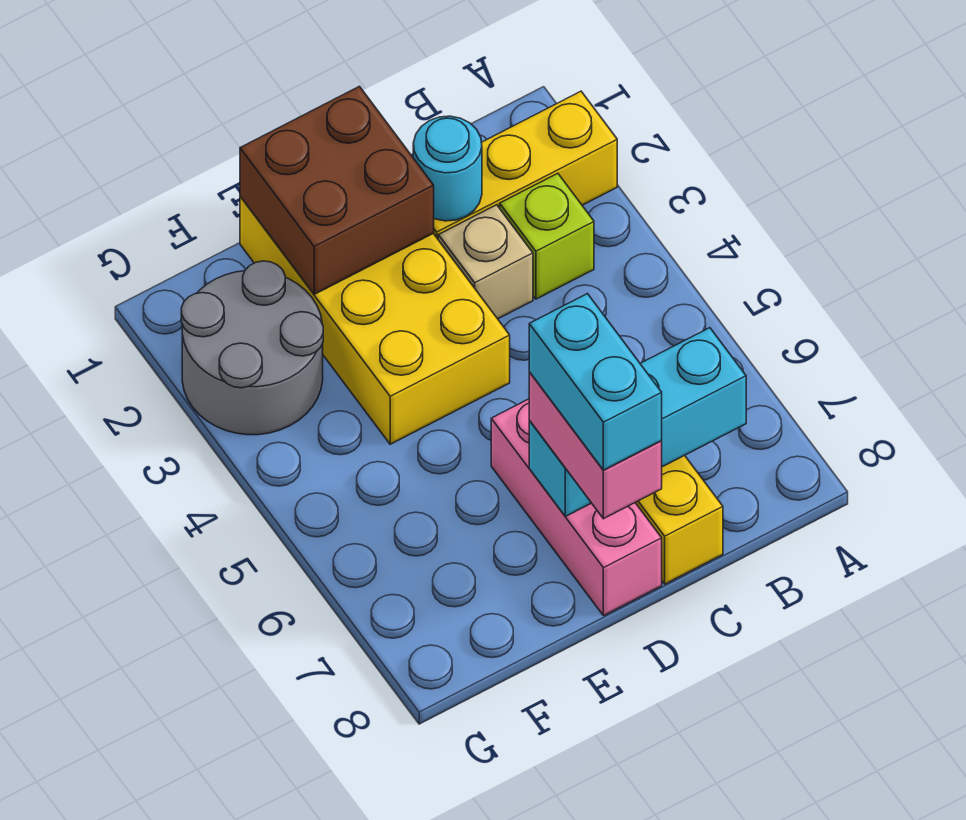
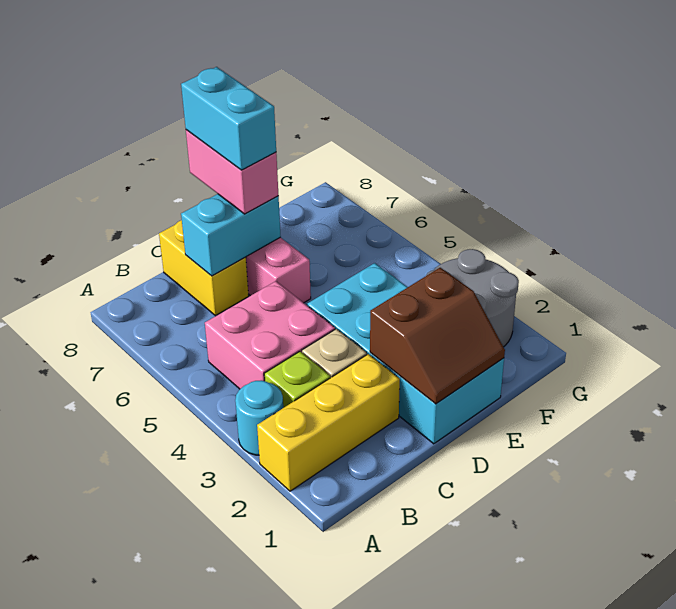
none -> pink brick B4:C5 level 1
cyan brick B7:D7 level 2 -> cyan brick C7:D7 level 2
cyan round brick C2 level 2 -> cyan round brick A3 level 1
yellow brick D1:E4 level 1 -> cyan brick D1:E4 level 1
brown brick D1:E2 level 2 -> brown slope D1:E2 level 2 top 2

